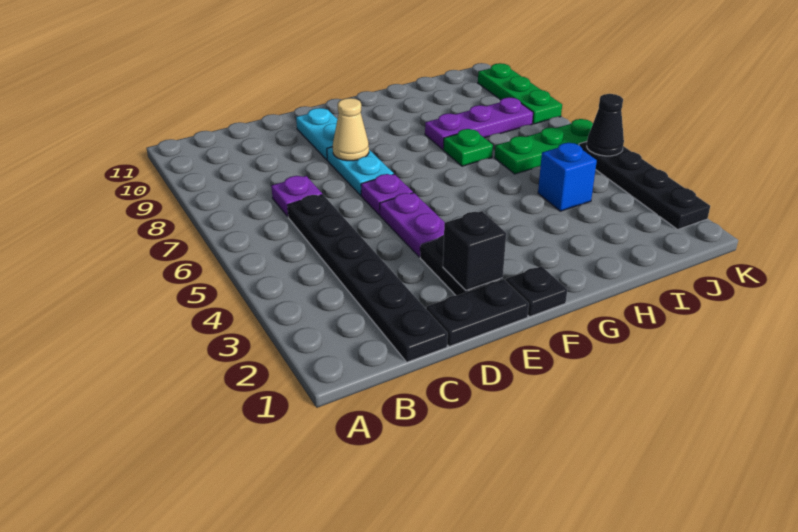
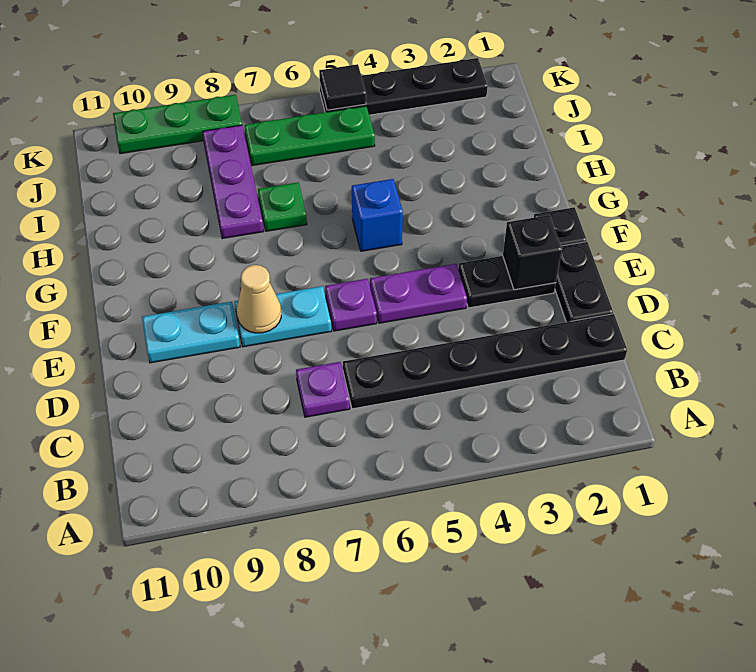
blue brick I4 level 1 -> blue brick G5 level 1
green plate I6:K6 level 1 -> green plate J5:J7 level 1
black cone K5 level 2 -> black tile K5 level 2

